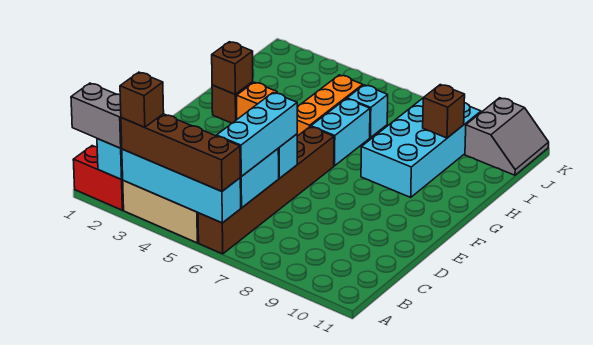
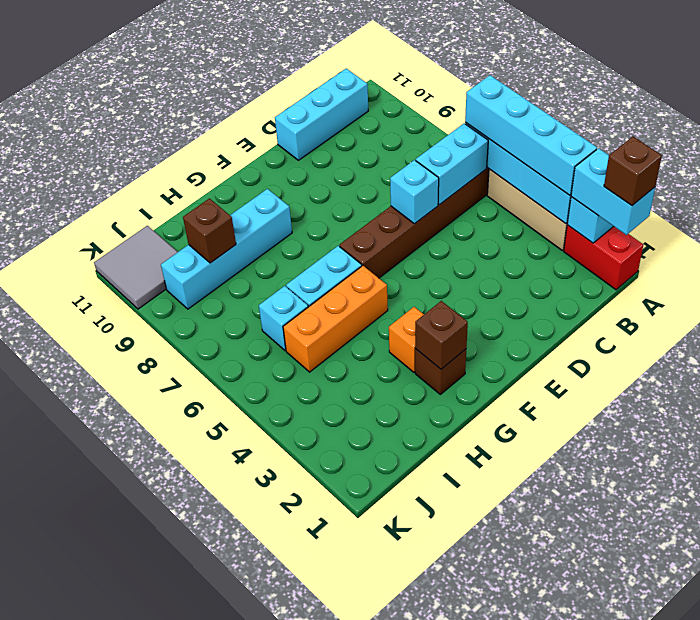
grey brick A1:A2 level 3 -> cyan brick A1:A2 level 3
brown brick A3:A6 level 3 -> cyan brick A3:A6 level 3
brown brick A3 level 4 -> brown brick A1 level 4
cyan brick B6:D6 level 3 -> cyan brick B11:D11 level 1
cyan brick G8:J9 level 1 -> cyan brick G9:J9 level 1
grey slope J10:K11 level 1 top 10 -> grey tile J10:K11 level 1

